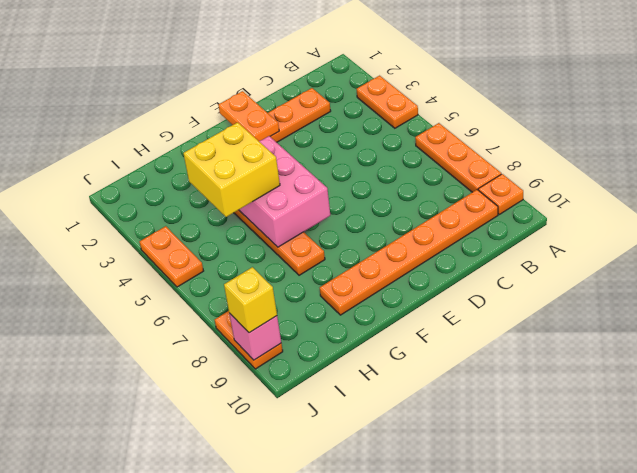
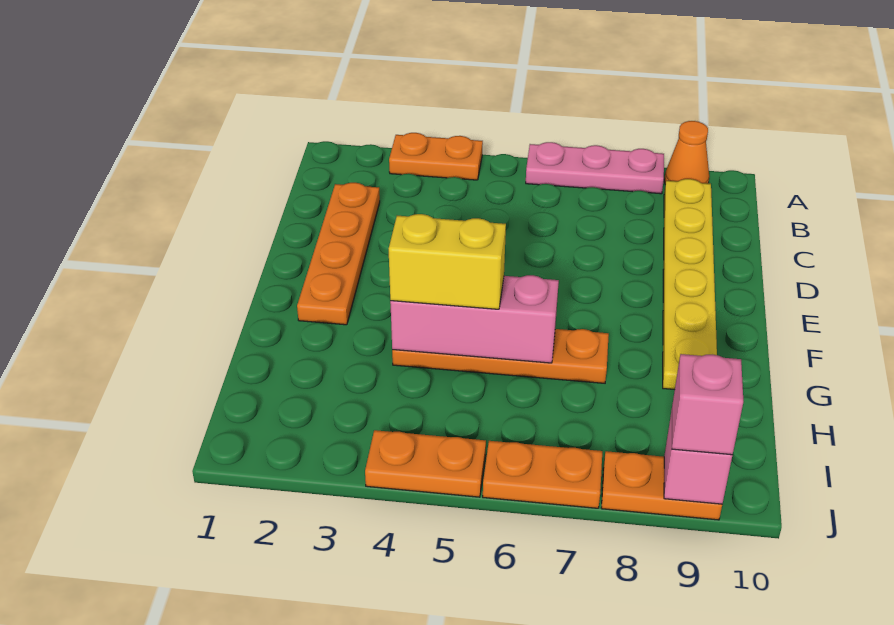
orange plate A6:A8 level 1 -> pink plate A6:A8 level 1
orange plate A9 level 1 -> orange cone A9 level 1
orange plate B9:G9 level 1 -> yellow plate B9:G9 level 1
orange plate E1:E2 level 2 -> orange plate J6:J7 level 1
pink brick F4:G6 level 2 -> pink brick G4:G6 level 2
yellow brick G4:H5 level 3 -> yellow brick G4:G5 level 3
yellow brick J9 level 3 -> pink brick J9 level 3

